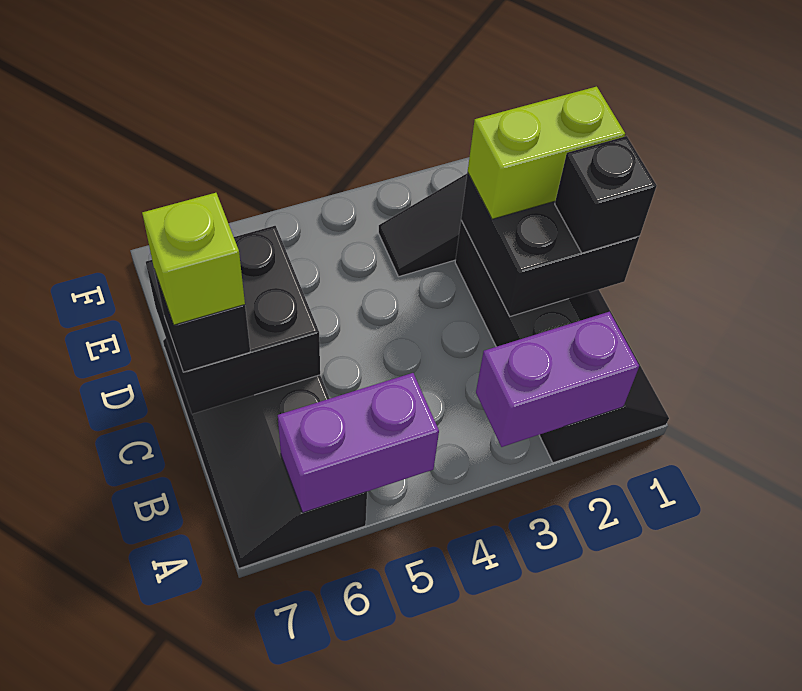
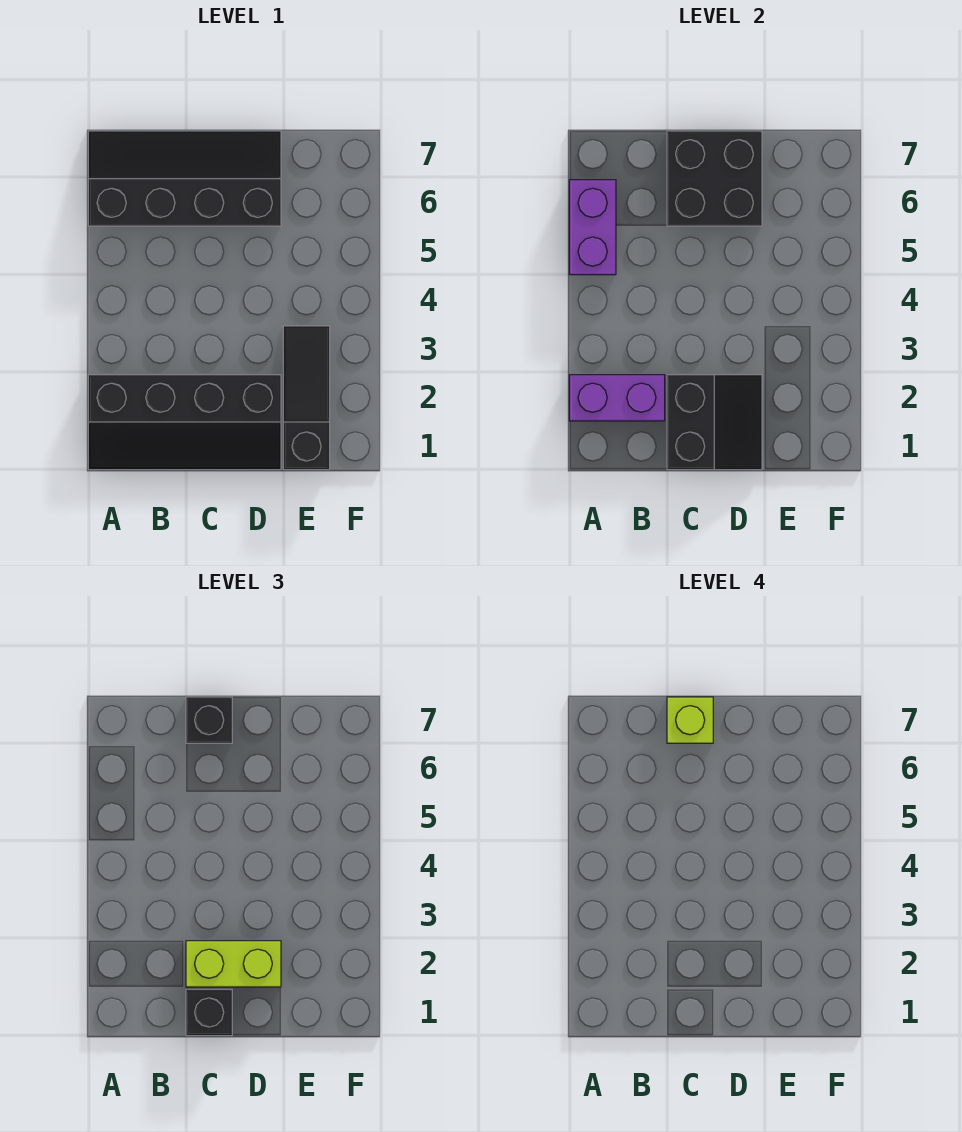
purple brick A2:A3 level 2 -> purple brick A2:B2 level 2
black brick C1:D2 level 2 -> black slope C1:D2 level 2 top C
lime brick D1:D2 level 3 -> lime brick C2:D2 level 3

